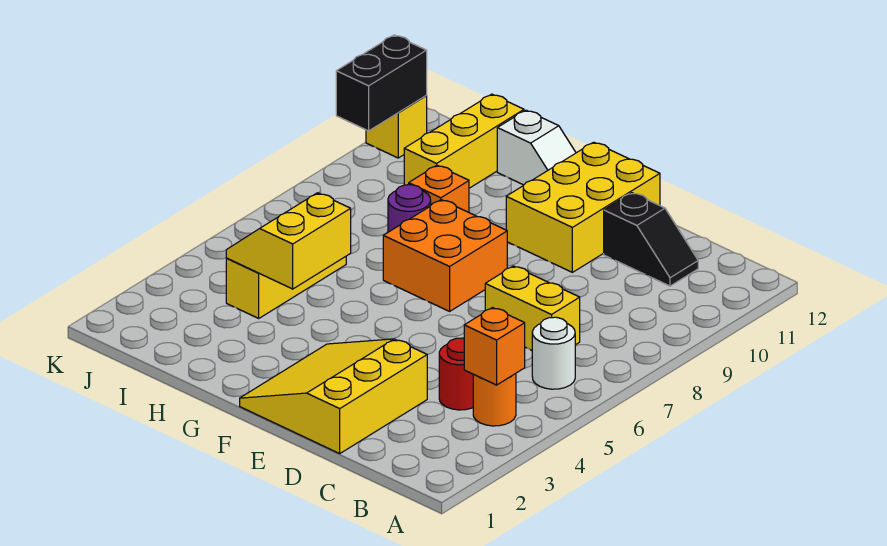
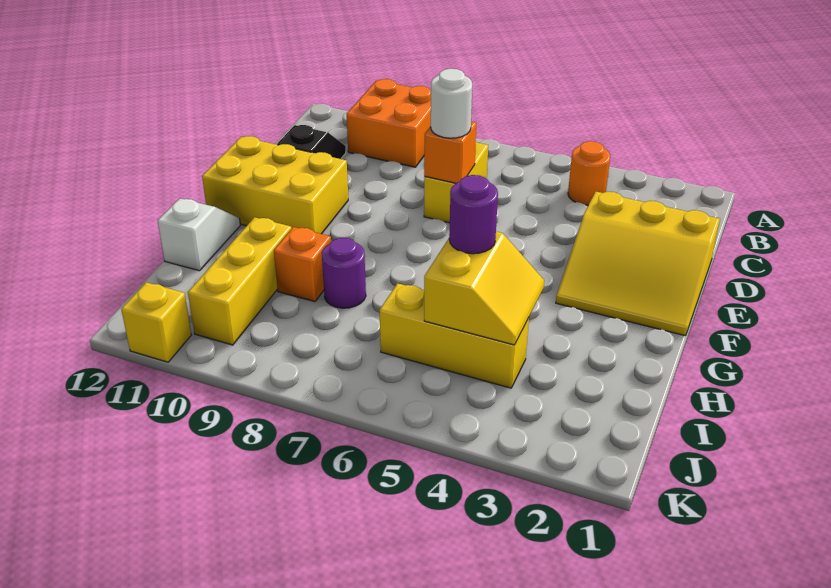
orange brick B4 level 2 -> orange brick D7 level 2
white round brick B6 level 1 -> white round brick D7 level 3
red round brick C4 level 1 -> none
orange brick F7:G8 level 1 -> orange brick A9:B10 level 1
yellow slope H4:I5 level 2 top H -> yellow slope H4:I5 level 2 top 5
none -> purple round brick H5 level 3
yellow brick I10:I12 level 1 -> yellow brick H10:J10 level 1
black brick K10:K11 level 2 -> none

